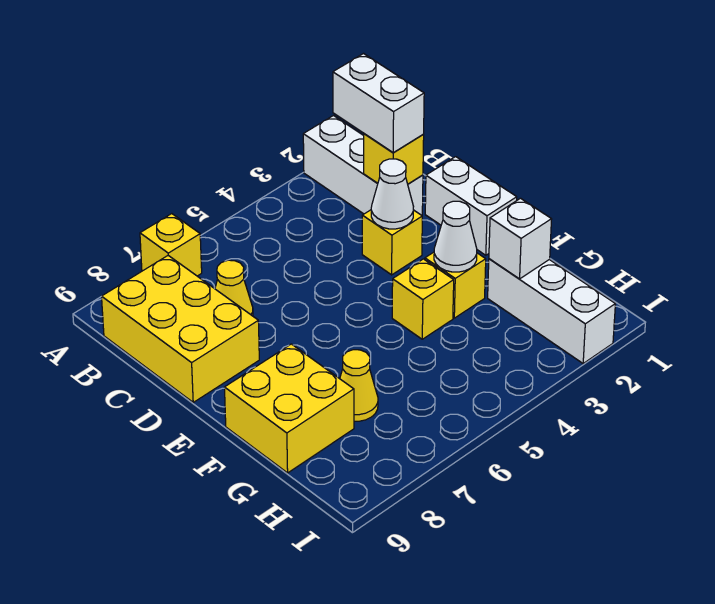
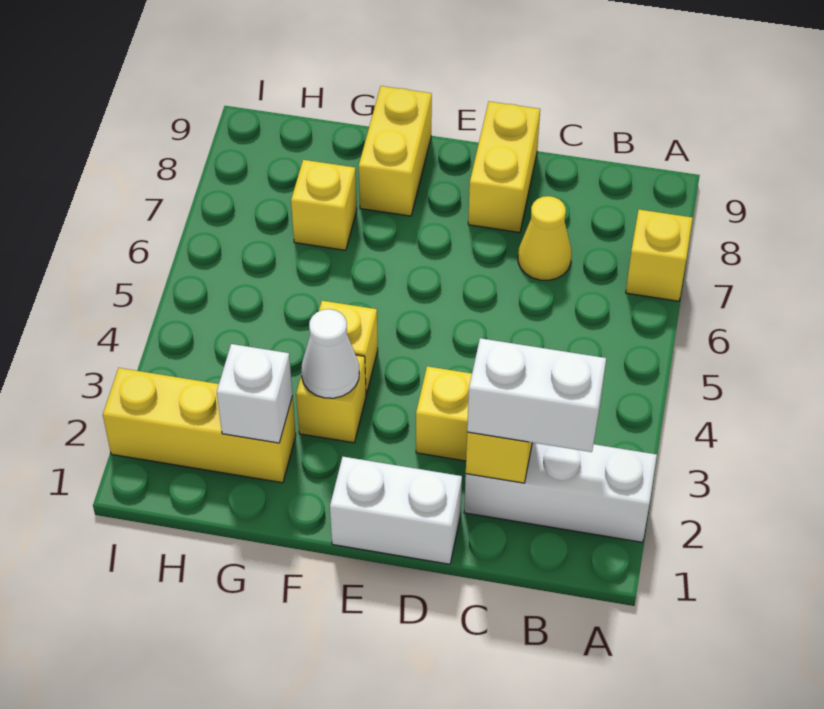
yellow brick B8:D9 level 1 -> yellow brick D8:D9 level 1
white cone D3 level 2 -> none
yellow brick F8:G9 level 1 -> yellow brick F8:F9 level 1
white brick G2:I2 level 1 -> yellow brick G2:I2 level 1
yellow cone G7 level 1 -> yellow brick G7 level 1

